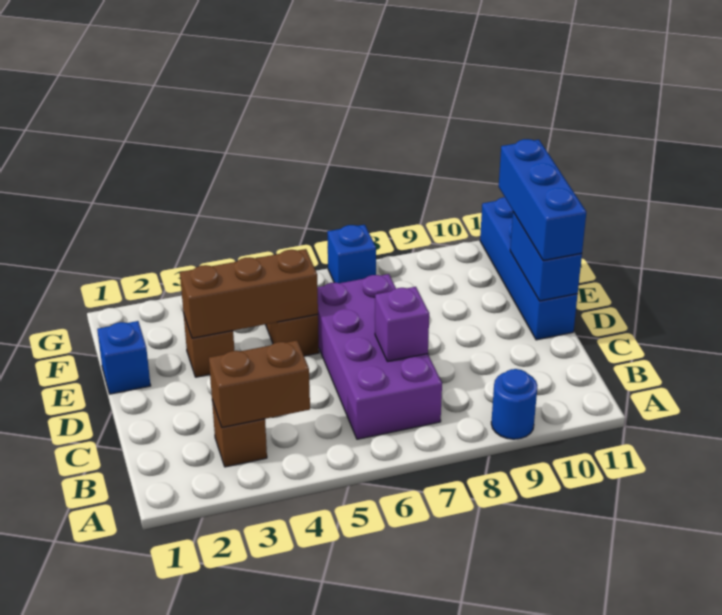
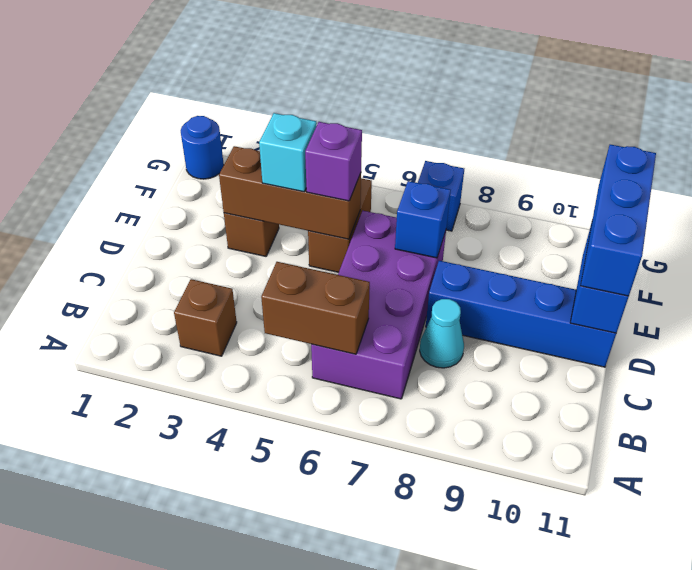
blue round brick A9 level 1 -> blue round brick G1 level 1
brown brick B3:B4 level 2 -> brown brick B5:B6 level 2
purple brick C7 level 2 -> purple brick E5 level 3
none -> cyan cone C8 level 1
blue brick D11:G11 level 1 -> blue brick D8:D11 level 1
blue brick E1 level 1 -> blue brick E7 level 2
none -> cyan brick E4 level 3

